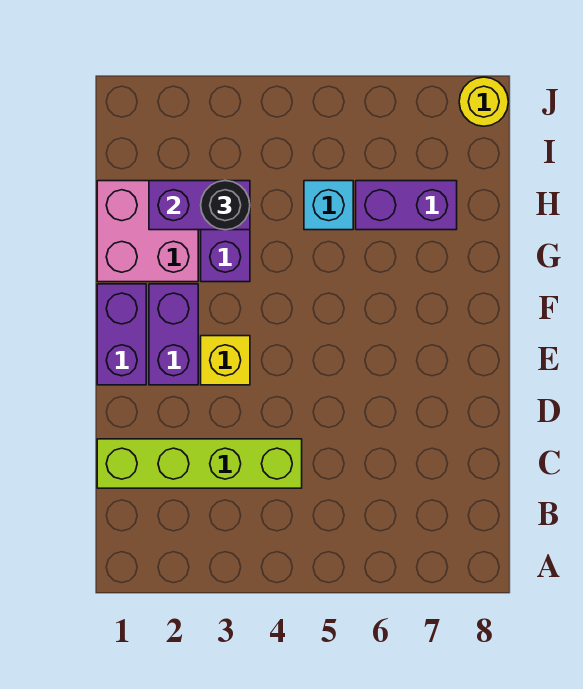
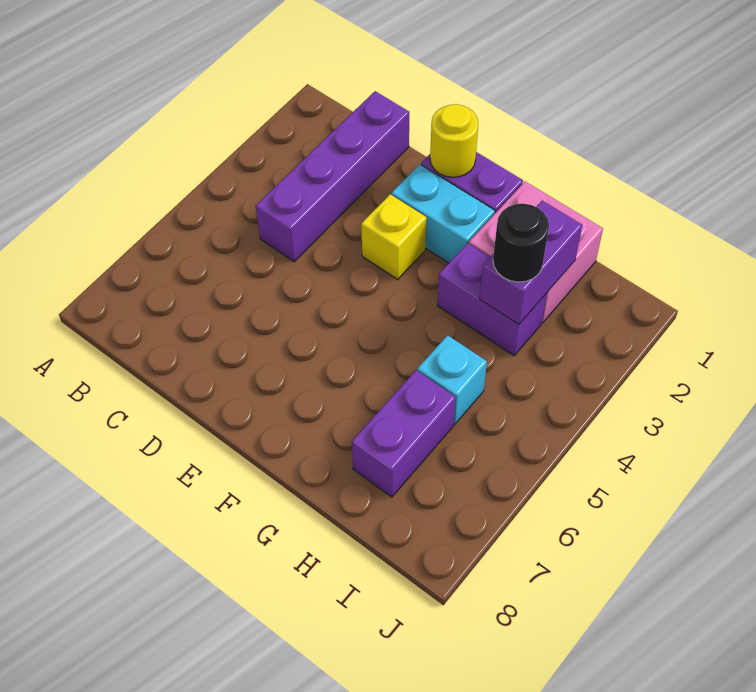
lime brick C1:C4 level 1 -> purple brick C1:C4 level 1
purple brick E2:F2 level 1 -> cyan brick E2:F2 level 1
yellow round brick J8 level 1 -> yellow round brick E1 level 2

